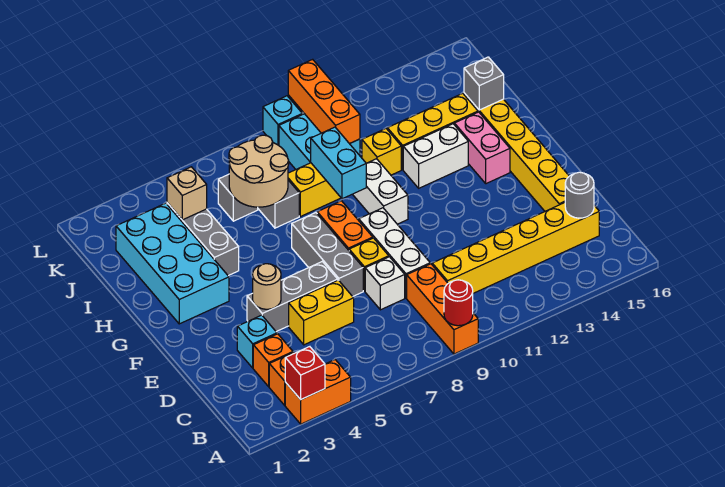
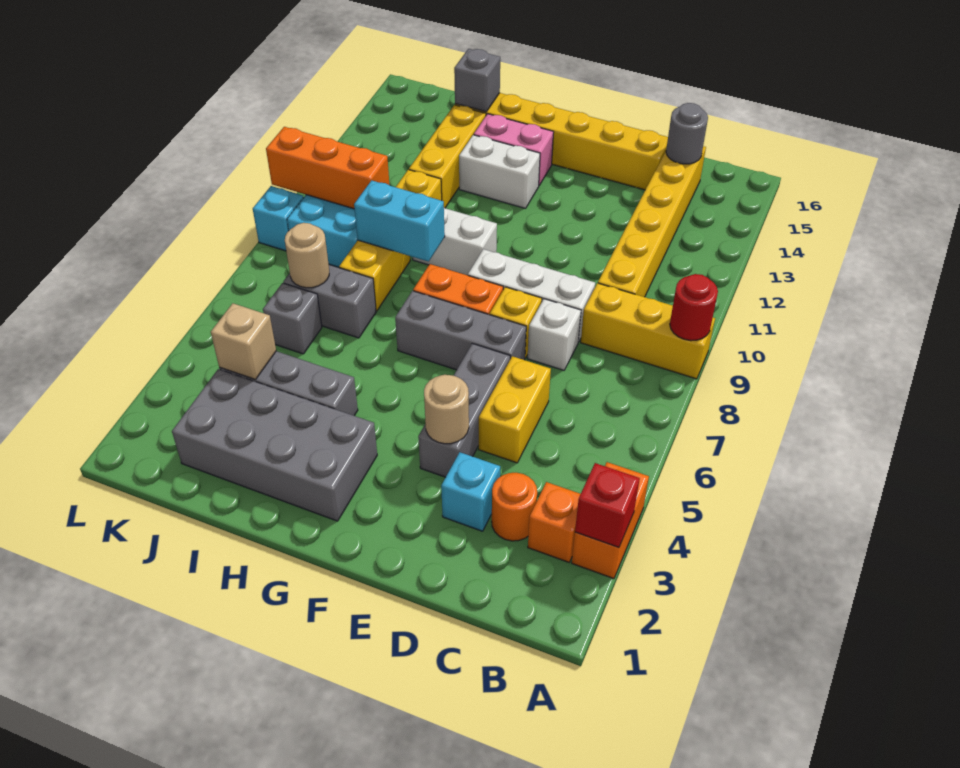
orange brick A9:C9 level 1 -> yellow brick A9:C9 level 1
orange brick C3 level 1 -> orange round brick C3 level 1
cyan brick G2:J3 level 1 -> grey brick G2:J3 level 1
white brick H12:H13 level 1 -> white brick G13:H13 level 1
tan round brick I6:J7 level 2 -> tan round brick J7 level 2

